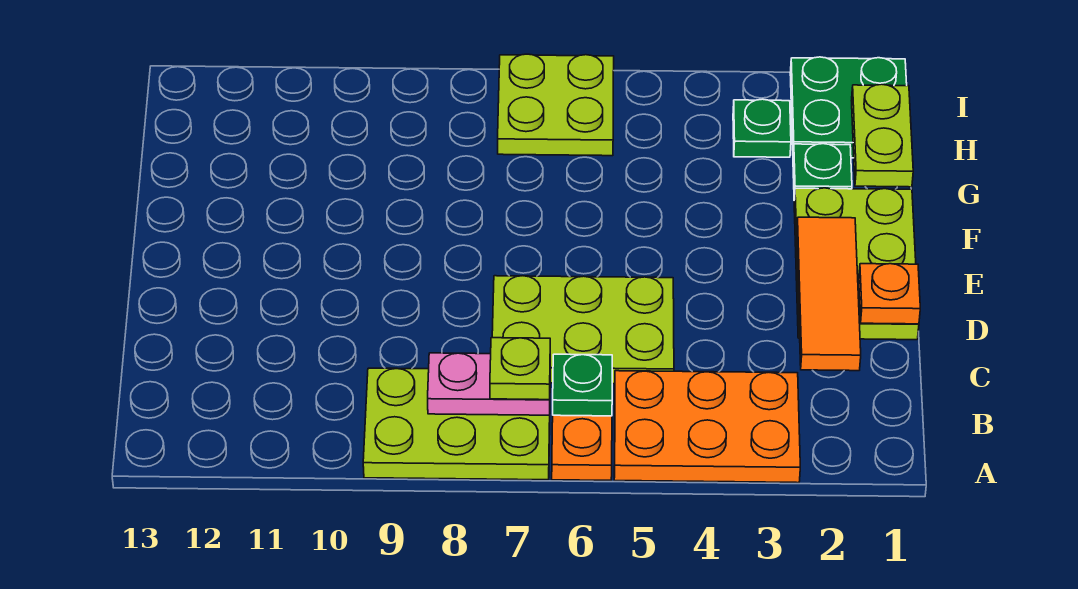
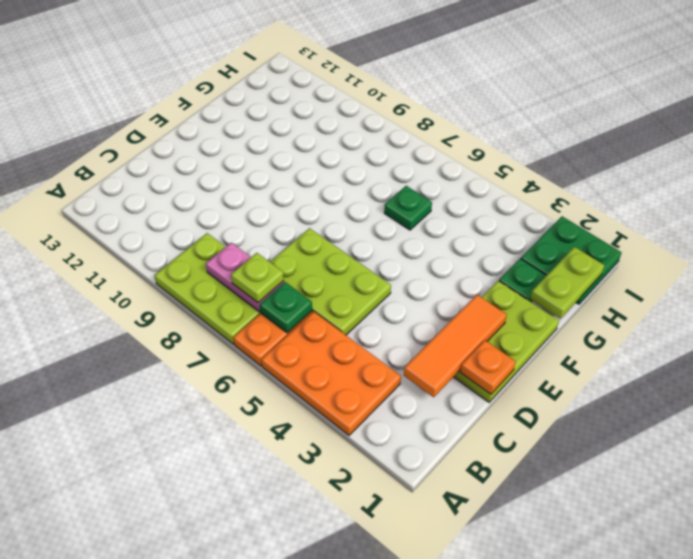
green plate H3 level 1 -> green plate G6 level 1
lime plate H6:I7 level 1 -> none

